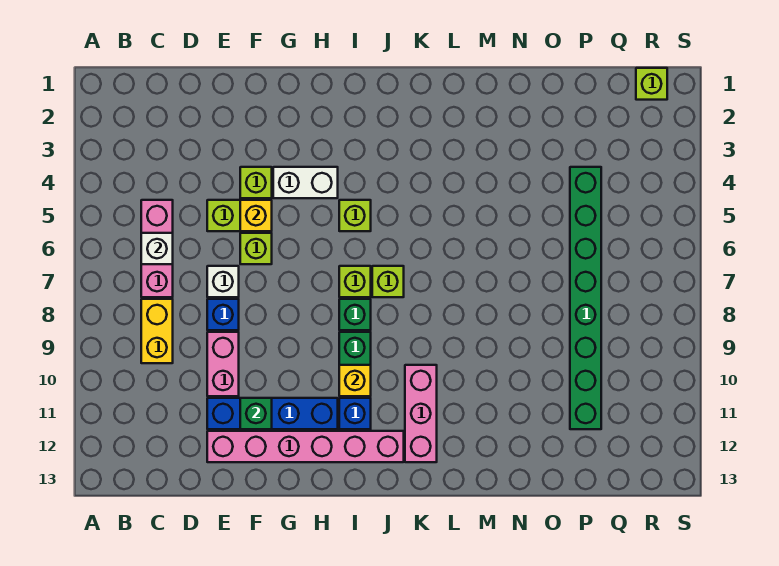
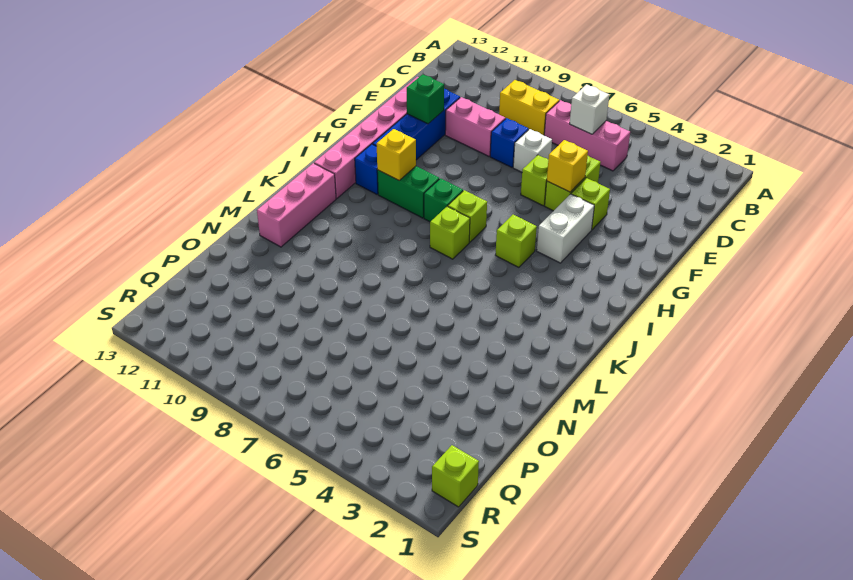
pink brick K10:K12 level 1 -> pink brick K12:M12 level 1
green brick P4:P11 level 1 -> none

